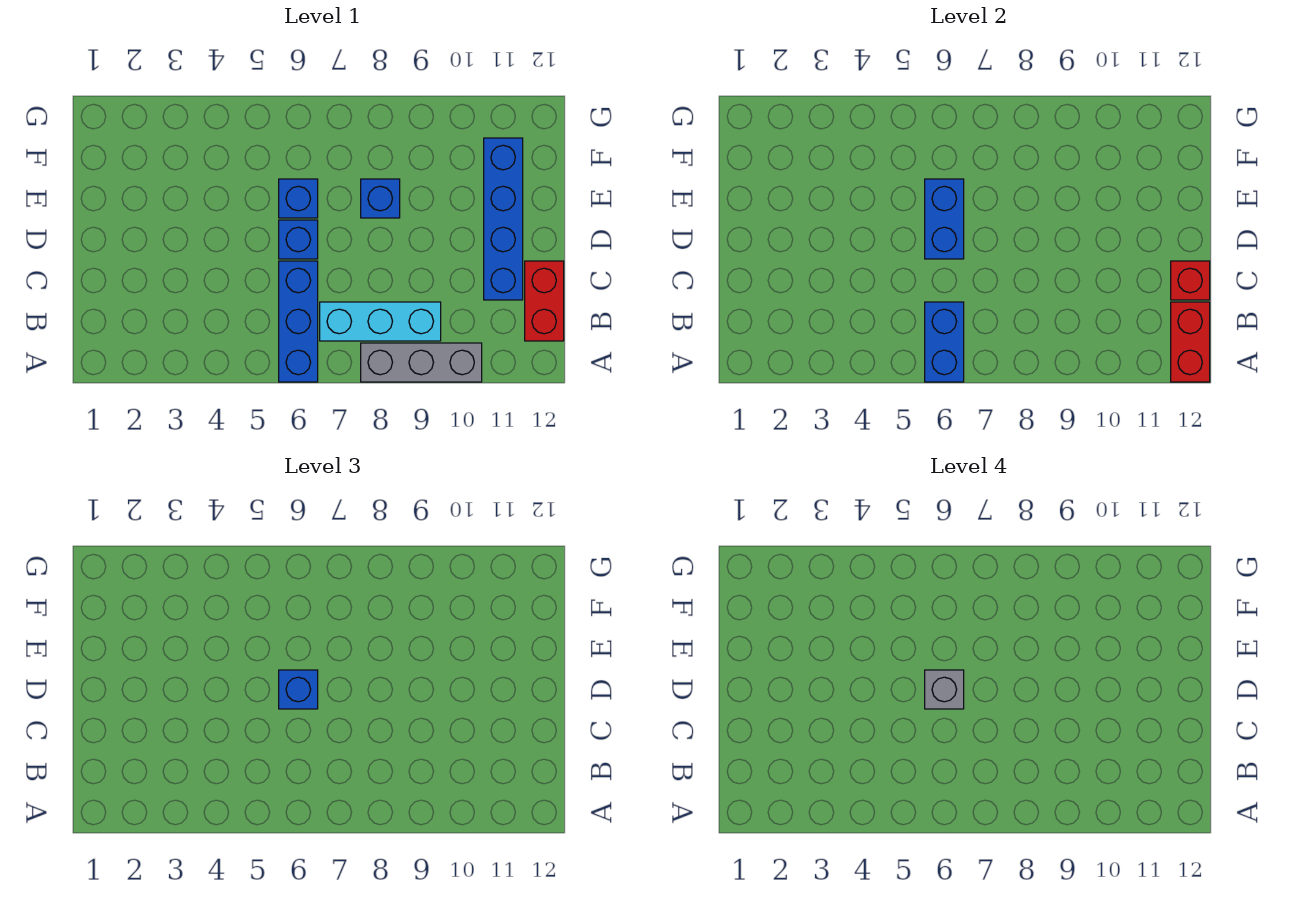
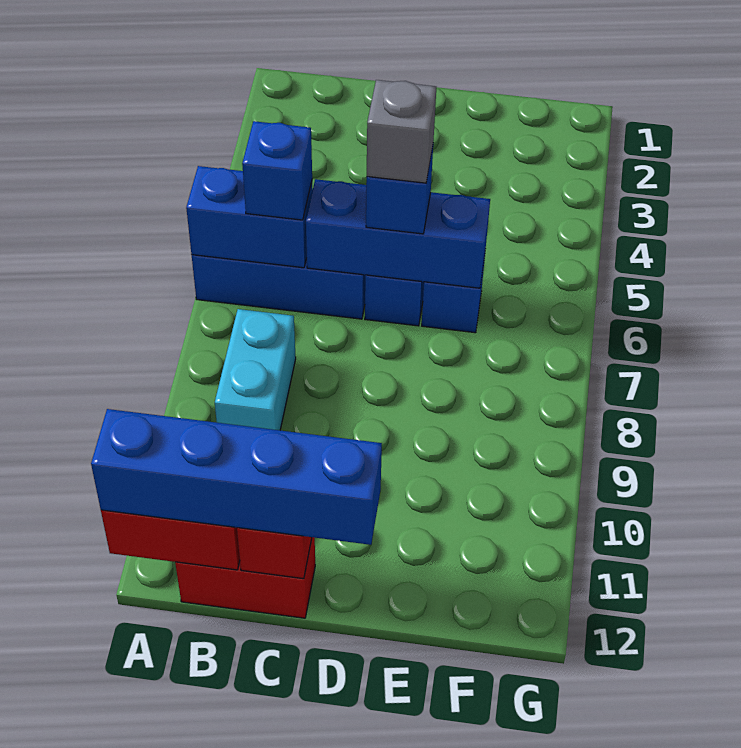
grey brick A8:A10 level 1 -> none
cyan brick B7:B9 level 1 -> cyan brick B8:B9 level 1
blue brick C11:F11 level 1 -> blue brick A12:D12 level 3
blue brick D6:E6 level 2 -> blue brick C6:E6 level 2
blue brick E8 level 1 -> blue brick B6 level 3

